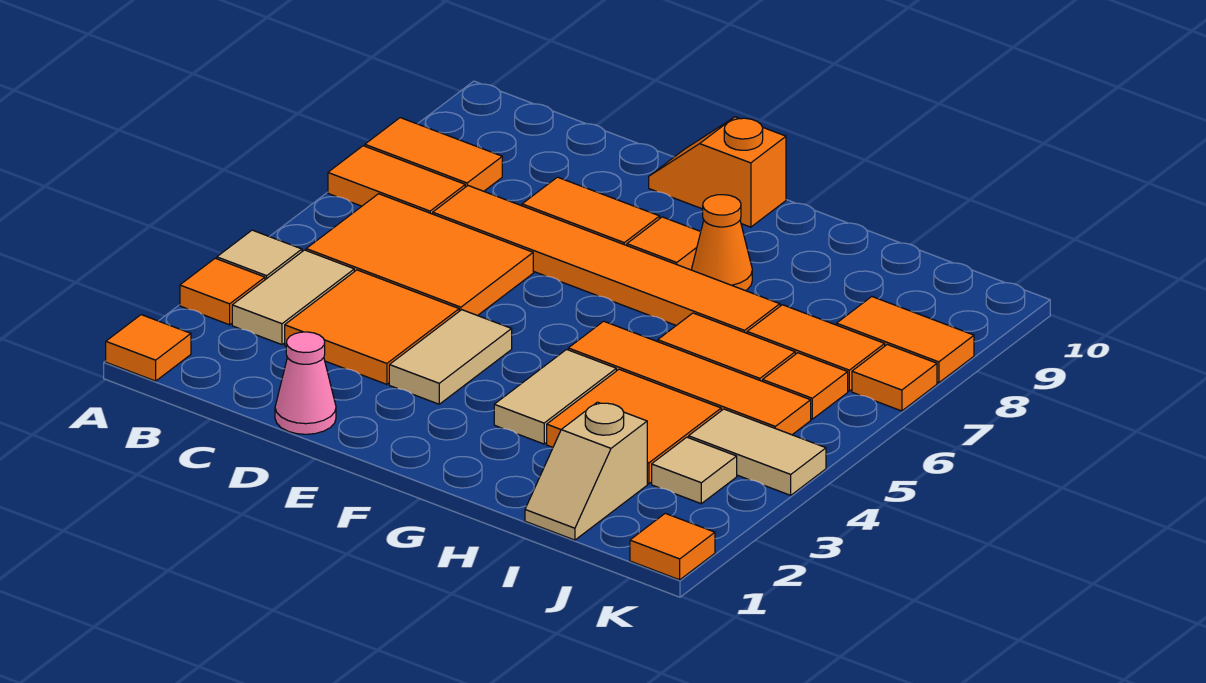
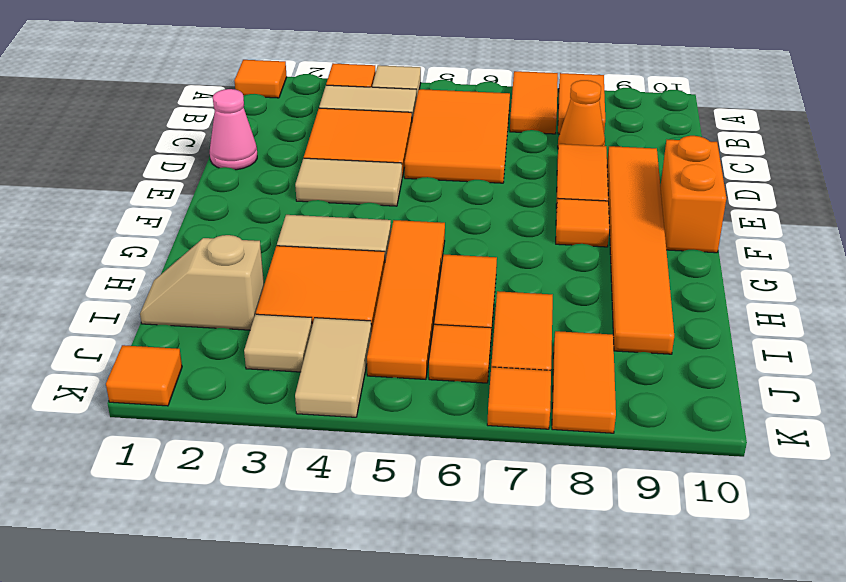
orange tile C7:H7 level 1 -> orange tile D9:I9 level 1
orange slope E10:F10 level 1 top F -> orange brick E10:F10 level 1
orange cone G8 level 1 -> orange cone C8 level 1

